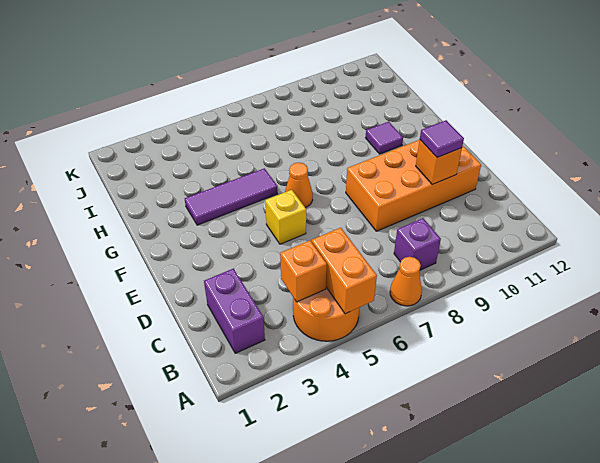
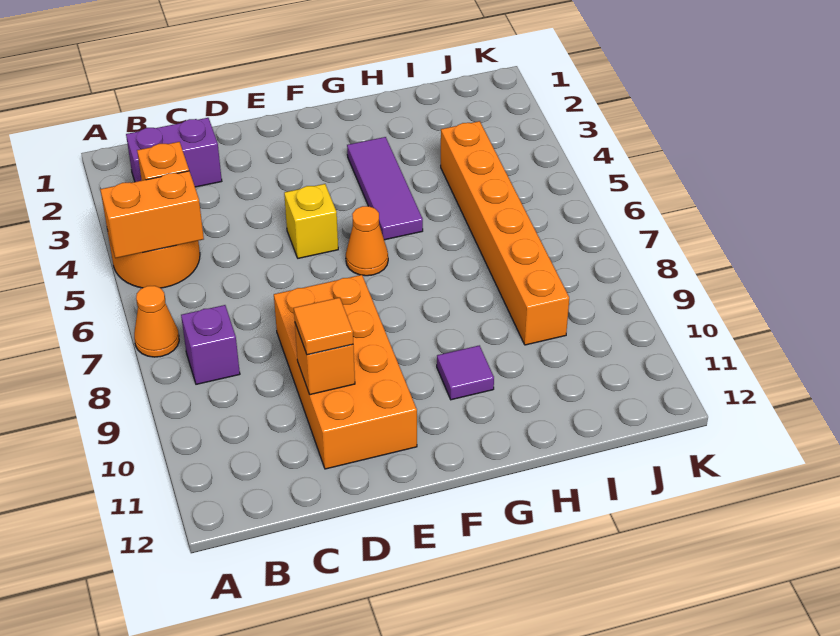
purple tile D10 level 3 -> orange tile D10 level 3
none -> orange brick I4:I9 level 1

